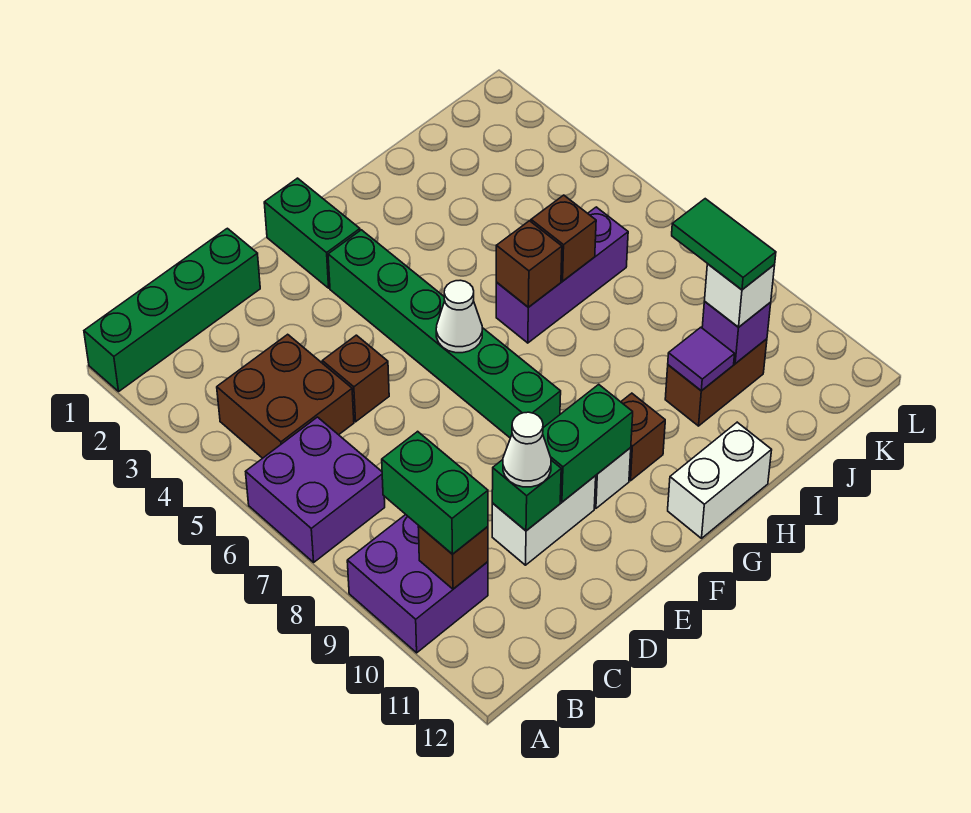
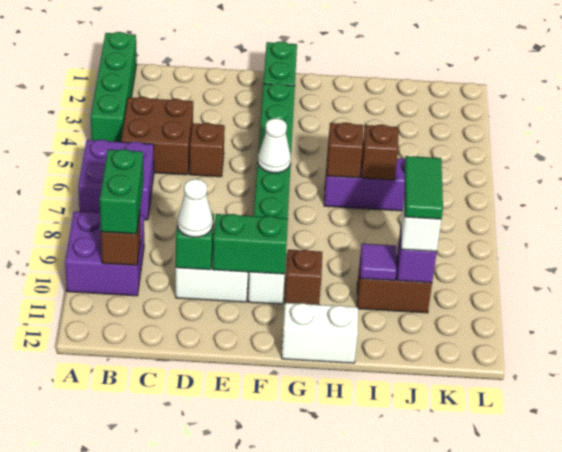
green brick A1:D1 level 1 -> green brick A1:A4 level 1

